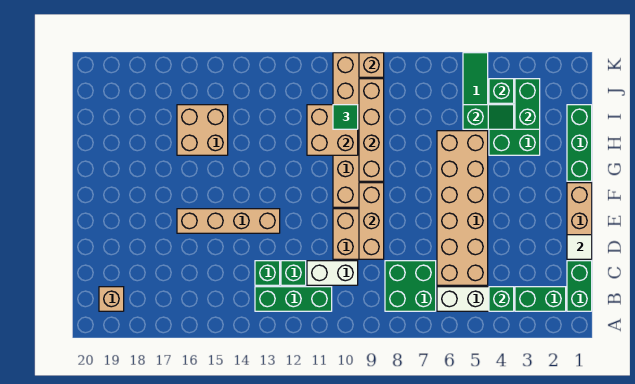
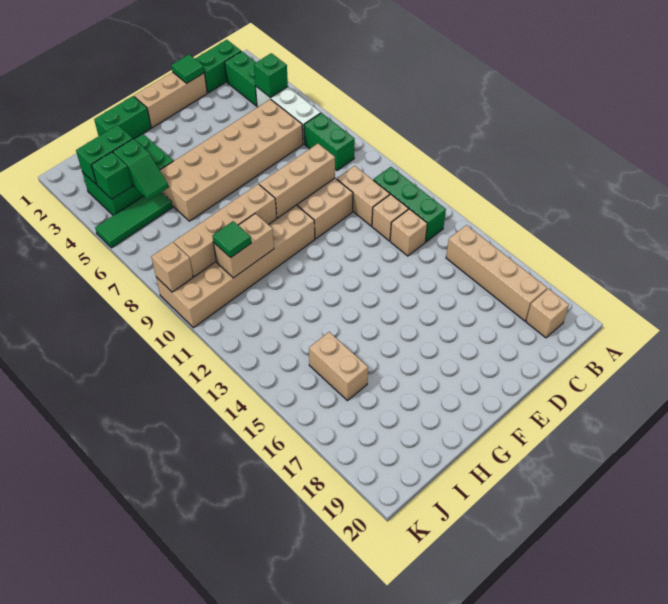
green brick B7:C8 level 1 -> green brick B7:B8 level 1
white brick C10:C11 level 1 -> tan brick C10:C11 level 1
green brick C12 level 1 -> tan brick C12 level 1
green brick C13 level 1 -> tan brick C13 level 1
white tile D1 level 2 -> green tile D1 level 2
tan brick E13:E16 level 1 -> tan brick B15:B18 level 1
green brick G1:I1 level 1 -> green brick G1:H1 level 1
tan brick H10:I11 level 2 -> tan brick H10:I10 level 2
tan brick H15:I16 level 1 -> tan brick I15:I16 level 1
green slope I4:I5 level 2 top 5 -> green slope I4:I5 level 2 top 4

